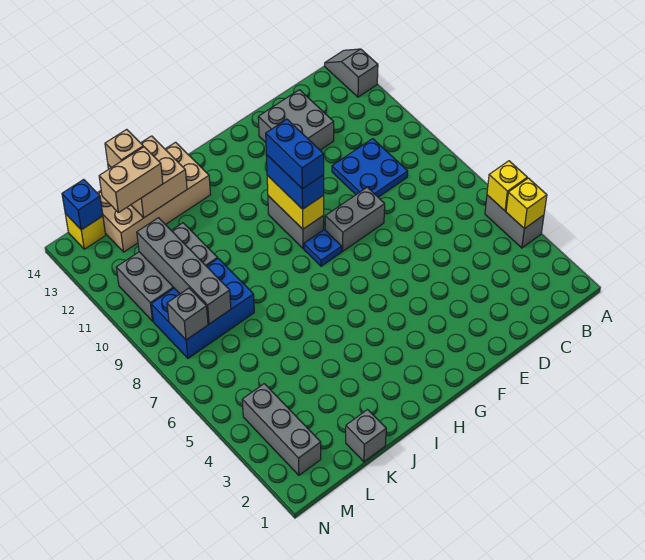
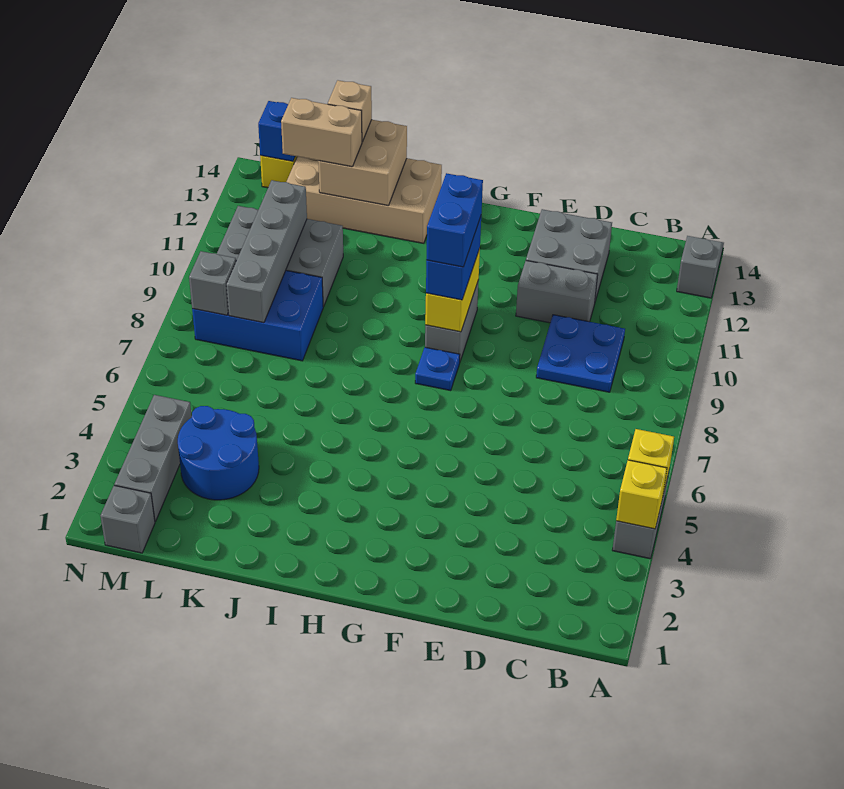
grey brick E8:F8 level 1 -> grey brick D11:E11 level 1
grey brick K1 level 1 -> grey brick M1 level 1
none -> blue round brick K3:L4 level 1

